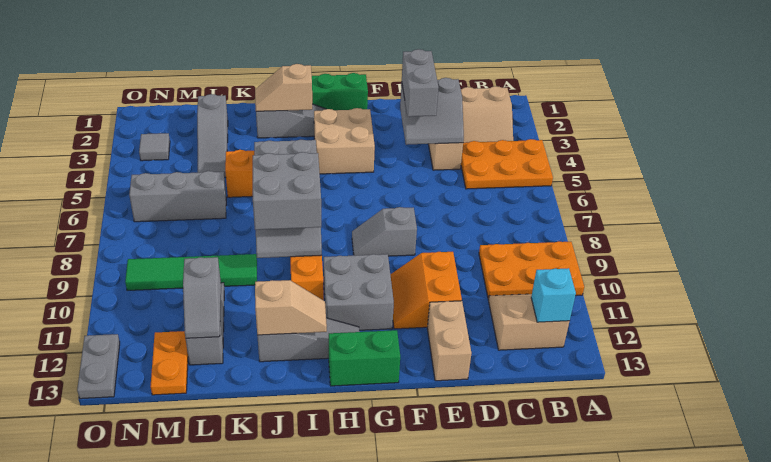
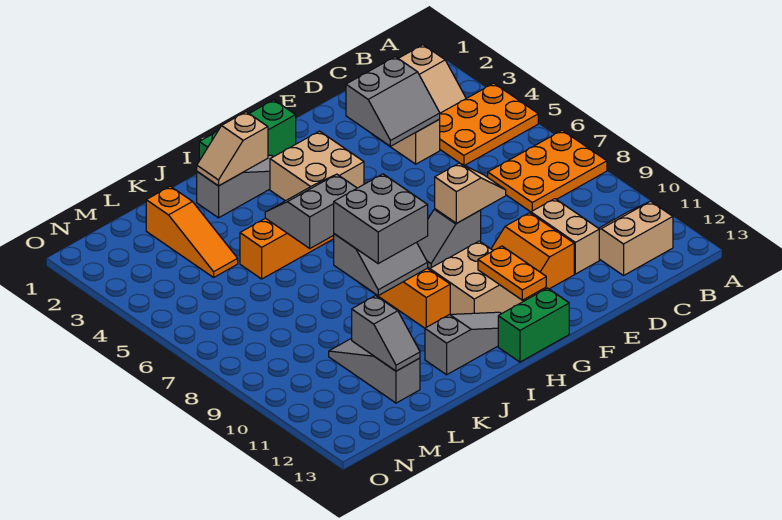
orange plate A9:C10 level 1 -> orange plate A7:C8 level 1
cyan brick B12 level 2 -> none
grey brick E3:E4 level 3 -> none
tan brick E12:E13 level 1 -> tan brick D10:D11 level 1
grey brick G10:H11 level 1 -> tan brick G10:H11 level 1
tan slope I12:J12 level 2 top J -> tan slope E8:F8 level 2 top F
green tile K9:N9 level 1 -> none
grey slope L2:L4 level 1 top 2 -> orange slope L2:L4 level 1 top 2
grey brick L6:N6 level 1 -> none
orange plate M12:M13 level 1 -> orange plate G11:G12 level 2
grey tile N3 level 1 -> none
grey plate O12:O13 level 1 -> none

